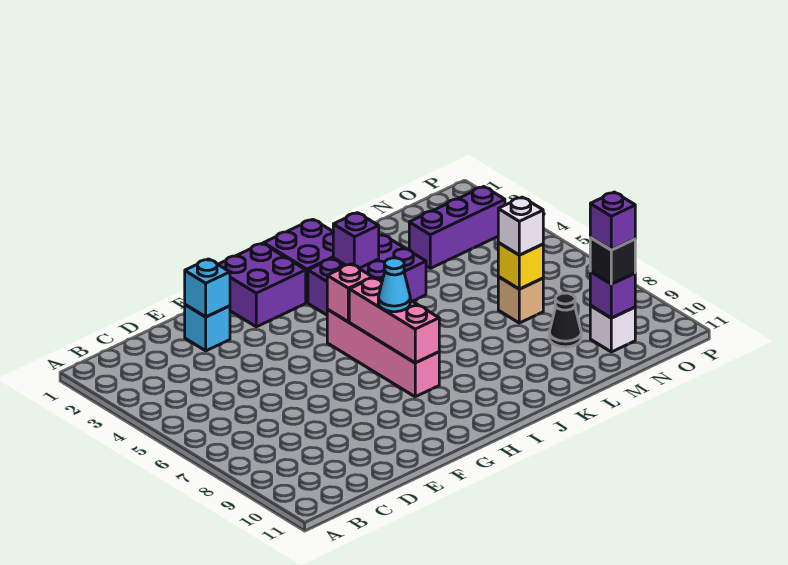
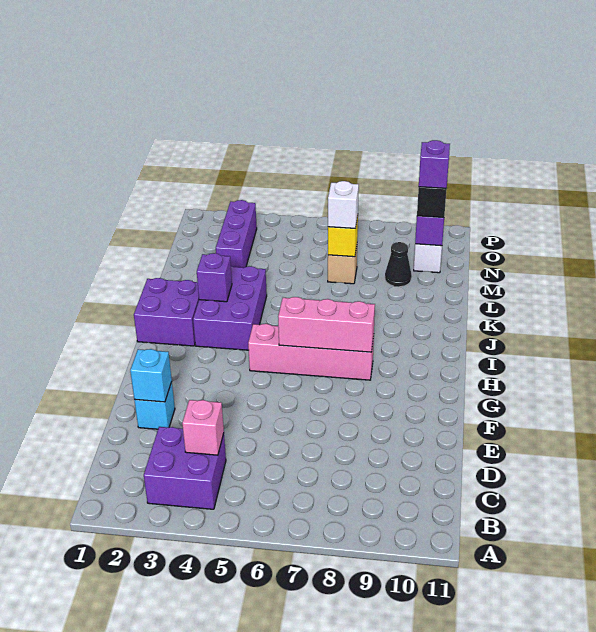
purple brick G1:H2 level 1 -> purple brick B3:C4 level 1
pink brick H5 level 2 -> pink brick C4 level 2
cyan cone H7 level 3 -> none

